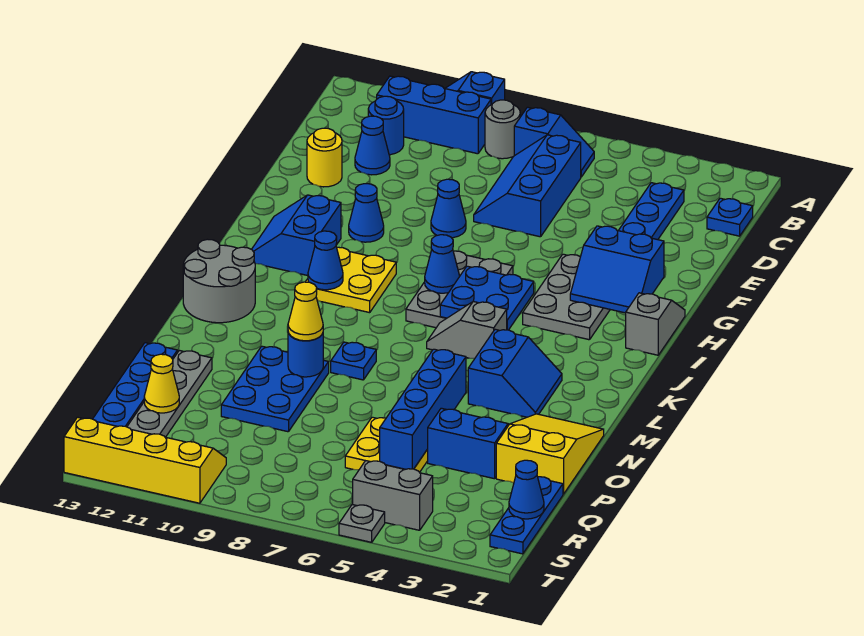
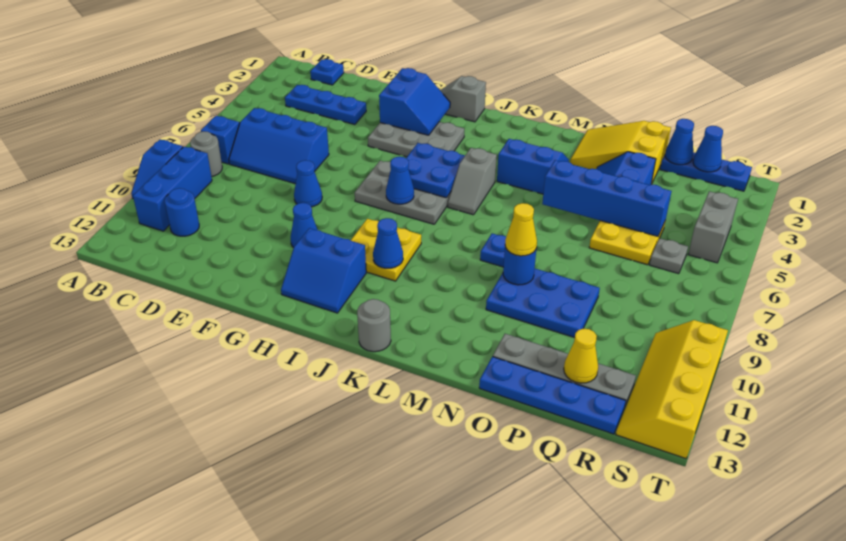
blue cone D11 level 1 -> blue cone Q1 level 2
yellow round brick E12 level 1 -> none
grey round brick K12:L13 level 1 -> grey round brick K13 level 1
grey plate T5 level 1 -> grey plate R6 level 1

